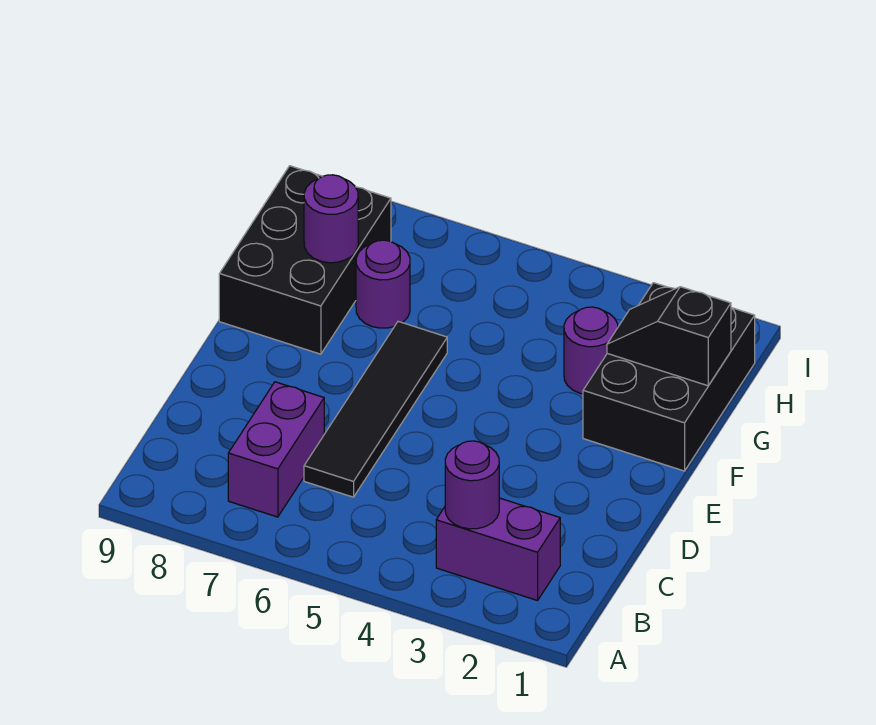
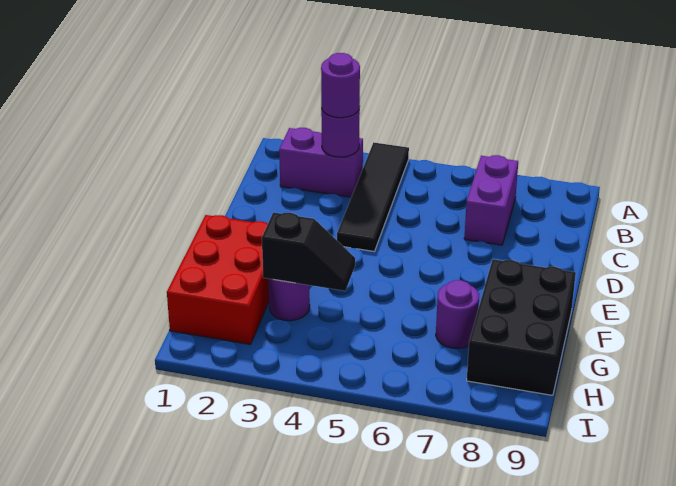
black tile C6:F6 level 1 -> black tile A4:D4 level 1
black brick F1:H2 level 1 -> red brick F1:H2 level 1
black slope G1:G2 level 2 top 1 -> black slope G3:G4 level 2 top 3
purple round brick G8 level 2 -> purple round brick B3 level 3

